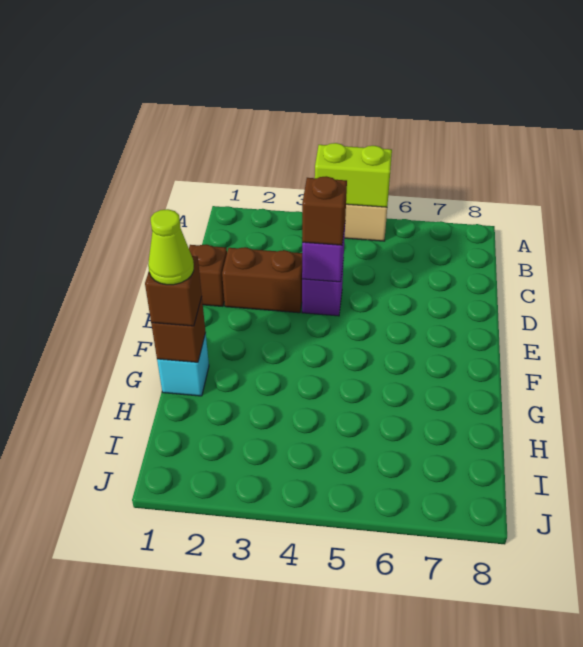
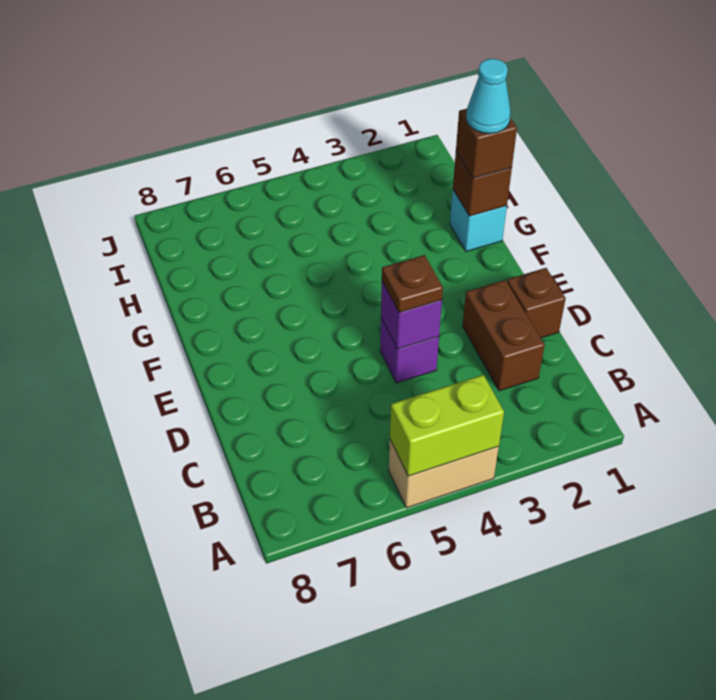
brown brick D2:D3 level 1 -> brown brick C2:D2 level 1
brown brick D4 level 3 -> brown plate D4 level 3
lime cone G1 level 4 -> cyan cone G1 level 4

